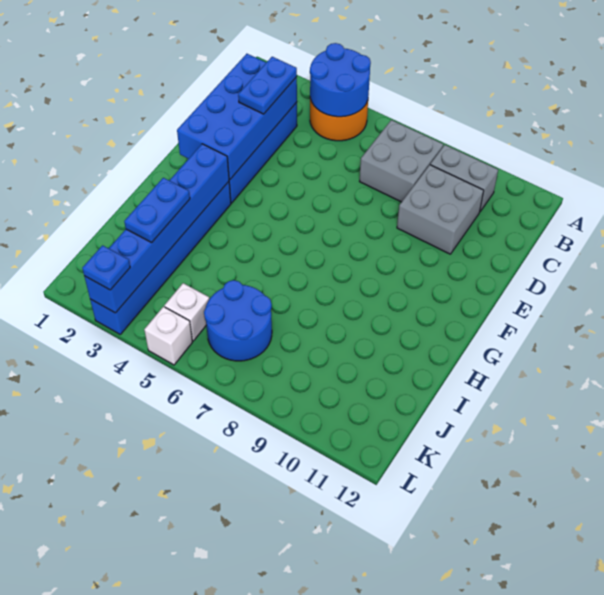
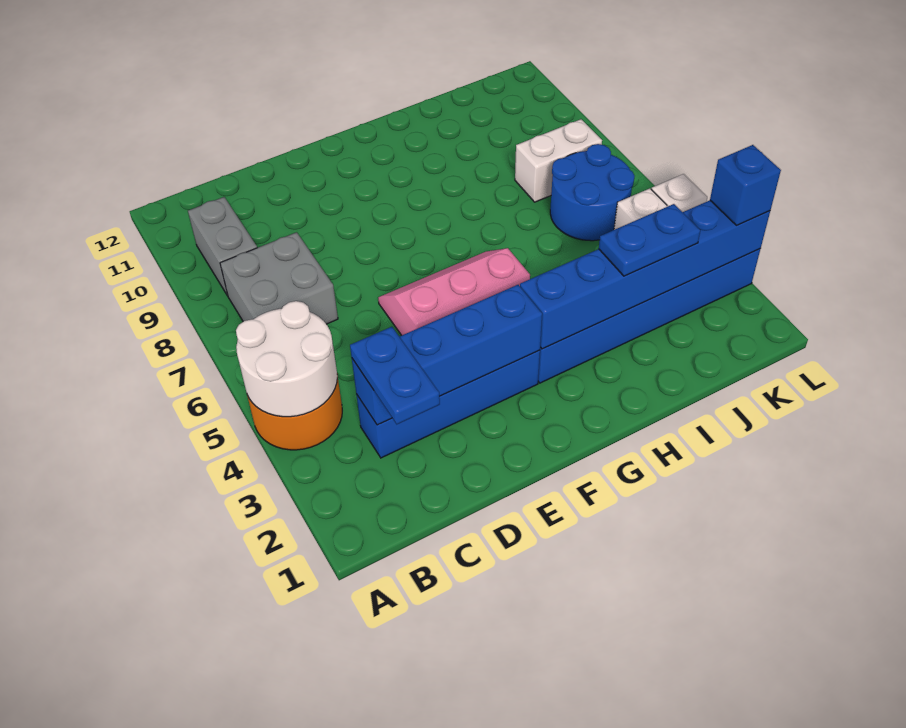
blue round brick A4:B5 level 2 -> white round brick A4:B5 level 2
blue brick C2:F3 level 2 -> blue brick C3:F3 level 2
blue plate C3:D3 level 3 -> blue plate C2:C3 level 3
grey brick C9:D10 level 1 -> none
none -> pink slope E5:G6 level 1 top 5
none -> white brick J8:K8 level 1
blue plate L3 level 3 -> blue brick L3 level 3

